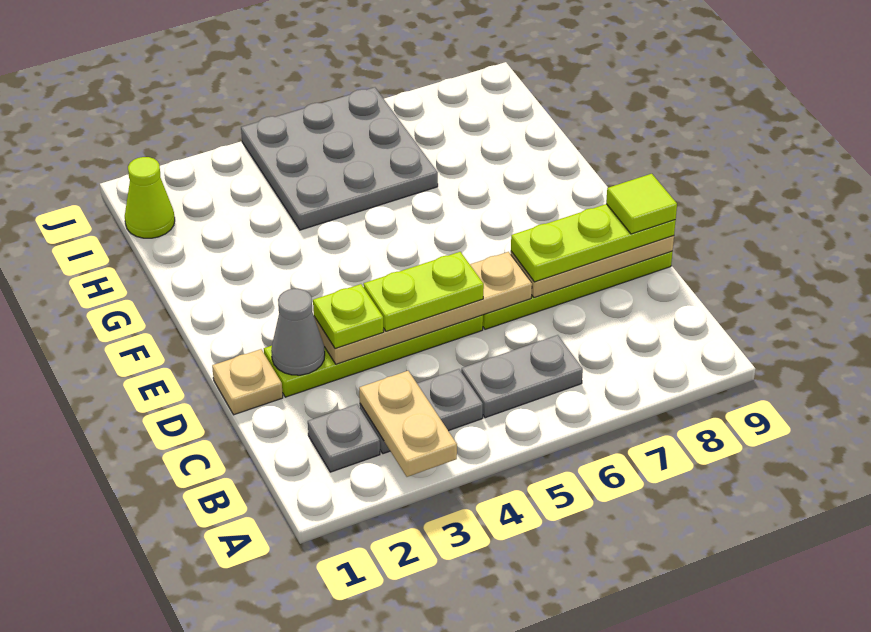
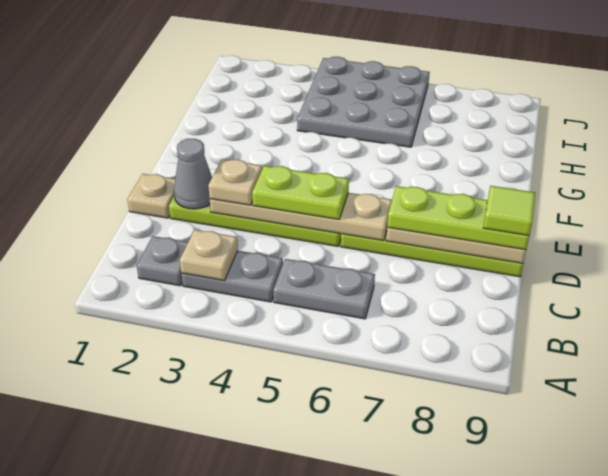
tan plate A3:B3 level 2 -> tan plate B3 level 2
lime plate D3 level 3 -> tan plate D3 level 3
lime cone I1 level 1 -> none

